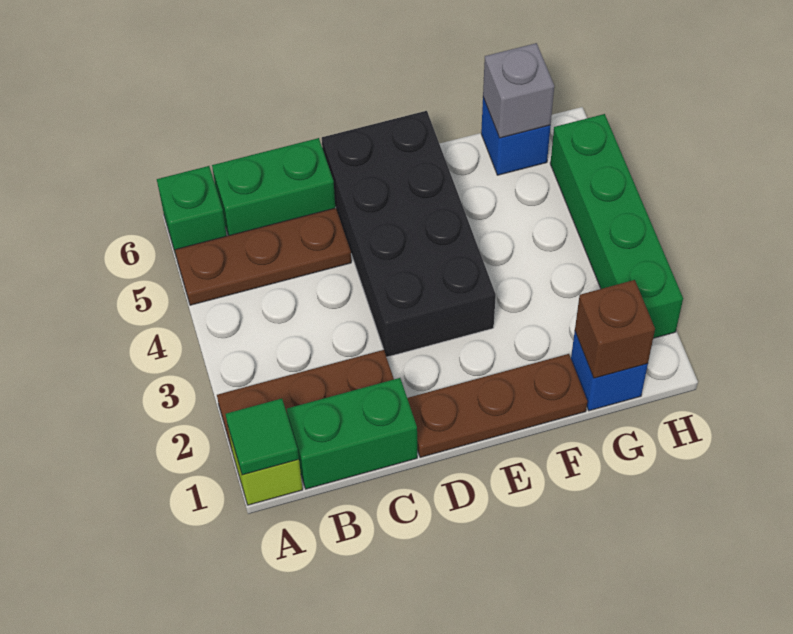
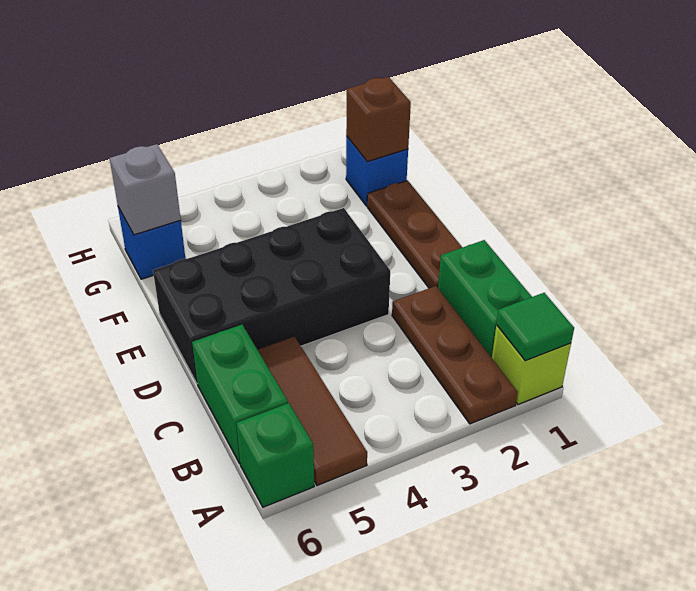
brown plate A5:C5 level 1 -> brown tile A5:C5 level 1
green brick H2:H5 level 1 -> none

